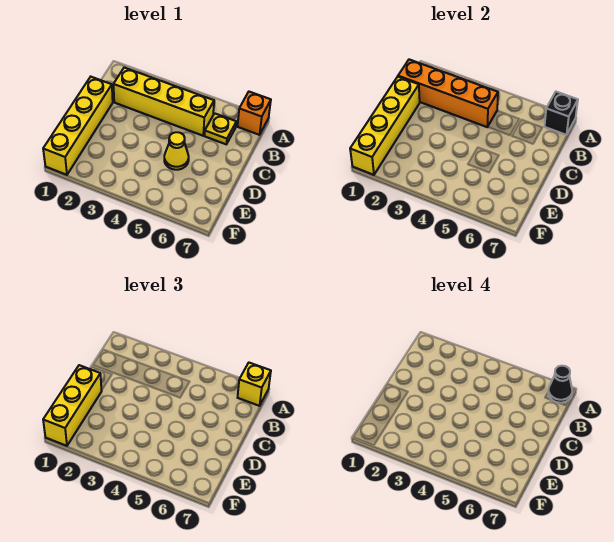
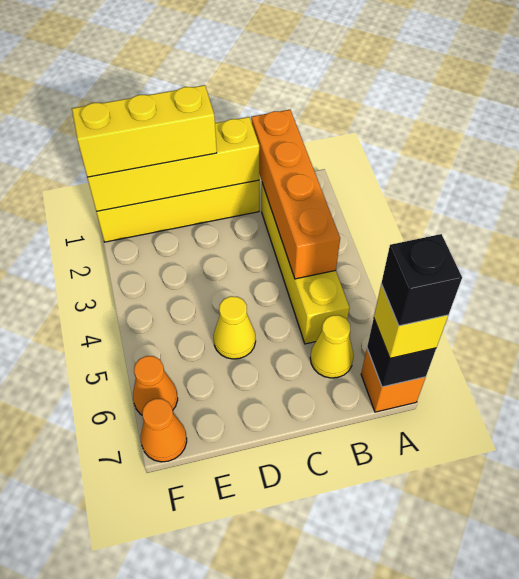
black cone A7 level 4 -> black brick A7 level 4
yellow plate B6 level 1 -> yellow cone B6 level 1
none -> orange cone F6 level 1
none -> orange cone F7 level 1

